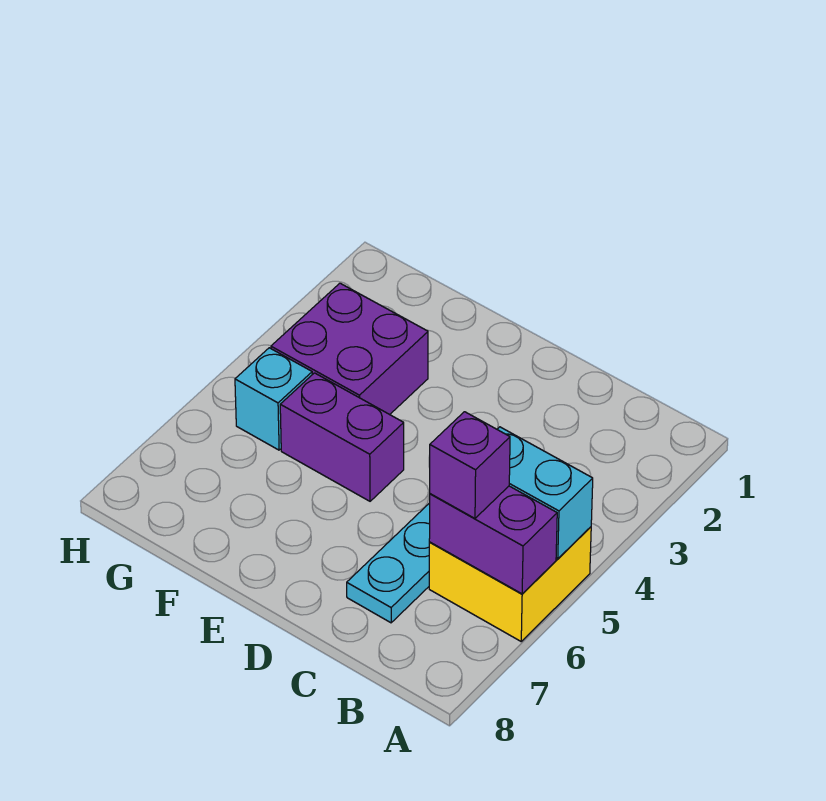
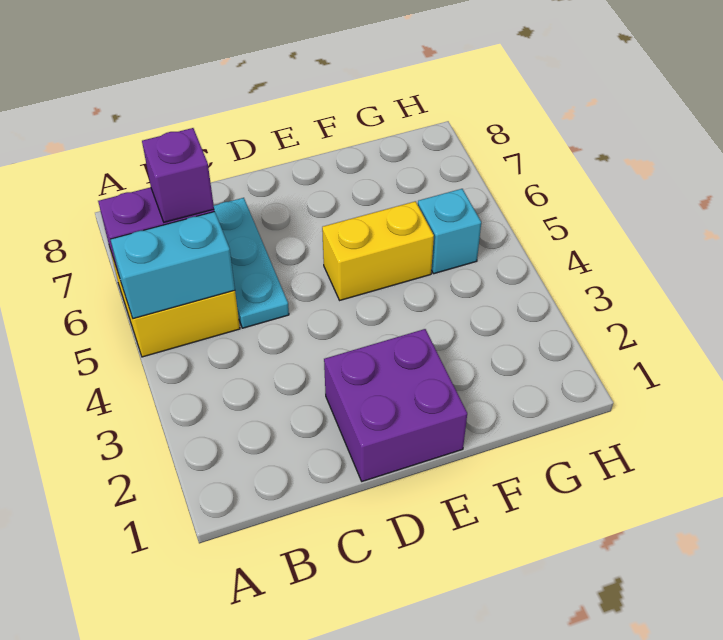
purple brick E5:F5 level 1 -> yellow brick E5:F5 level 1
purple brick F3:G4 level 1 -> purple brick D1:E2 level 1

